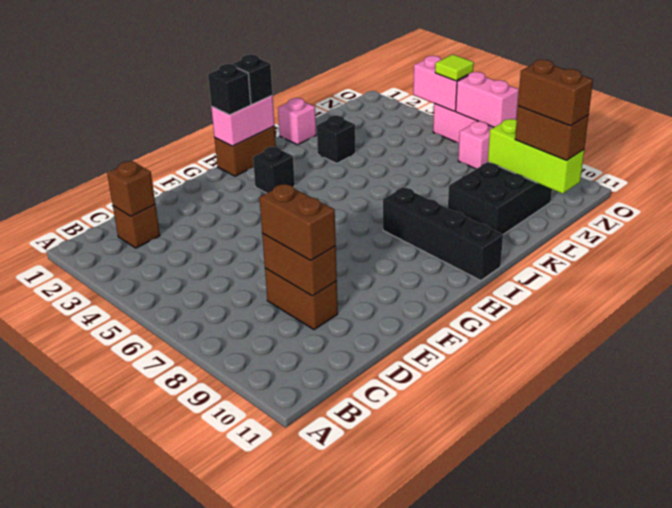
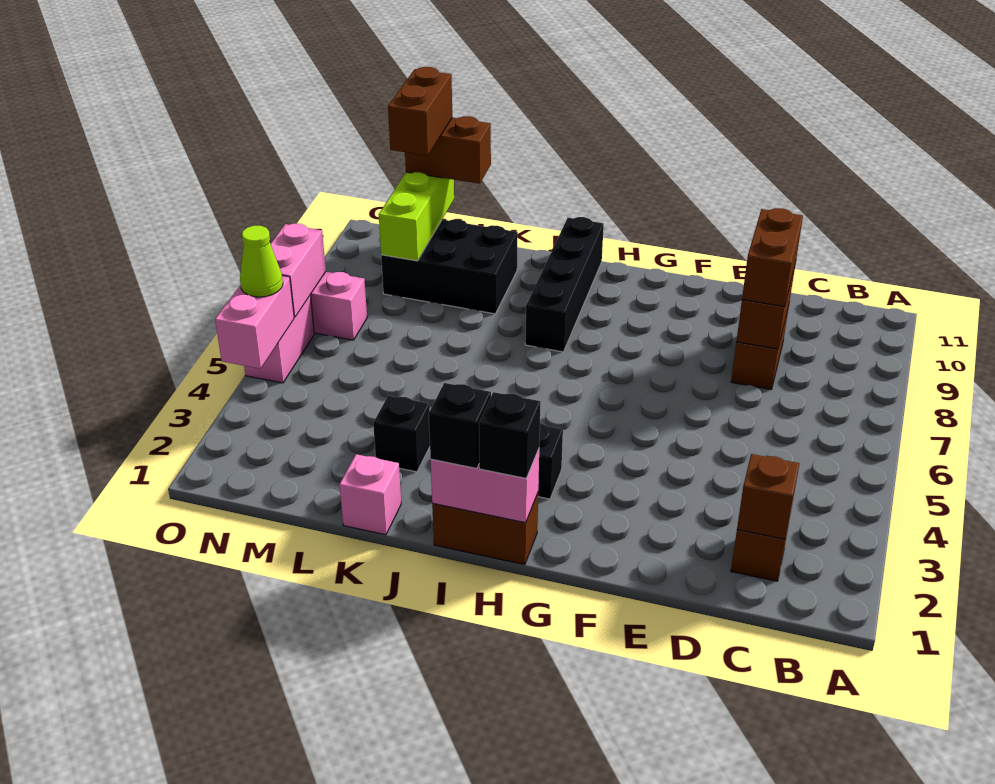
brown brick M10:M11 level 3 -> brown brick L11:M11 level 3
lime tile O5 level 3 -> lime cone O5 level 3

